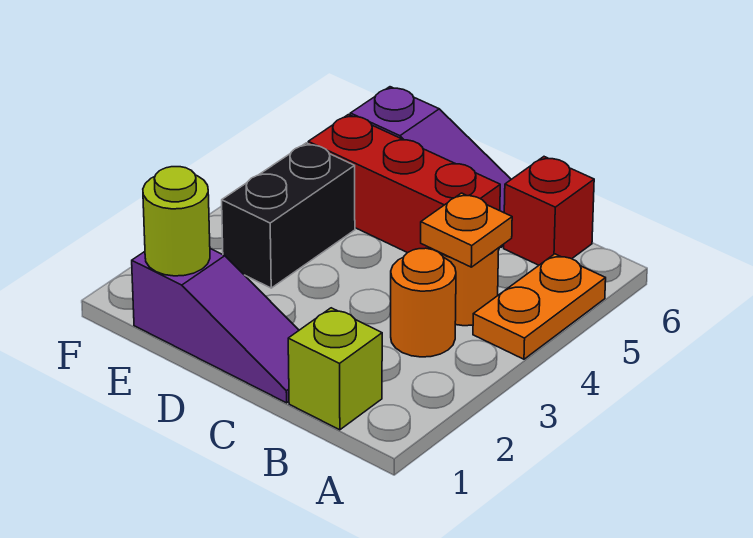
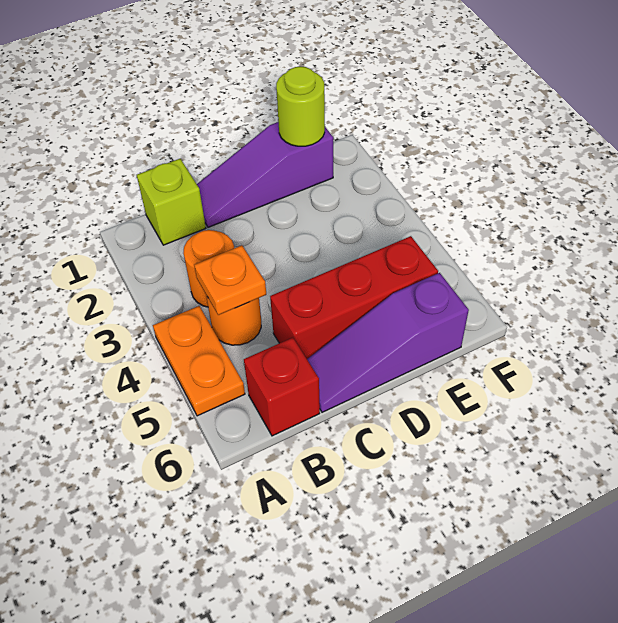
black brick E3:E4 level 1 -> none

